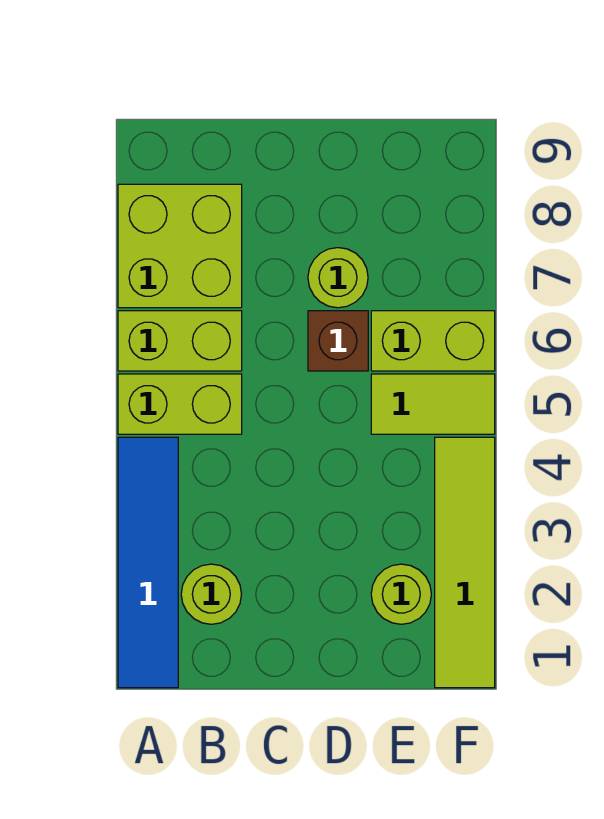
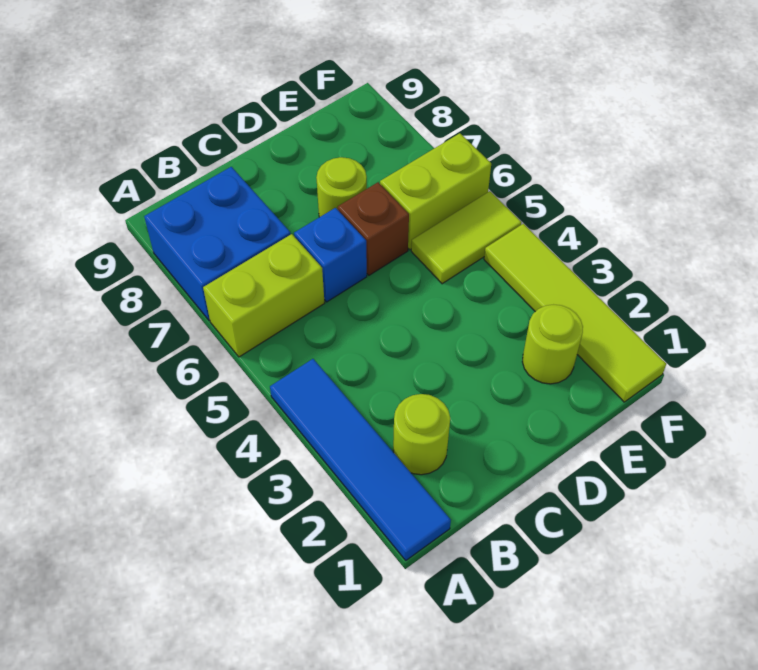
lime brick A5:B5 level 1 -> none
lime brick A7:B8 level 1 -> blue brick A7:B8 level 1
none -> blue brick C6 level 1

